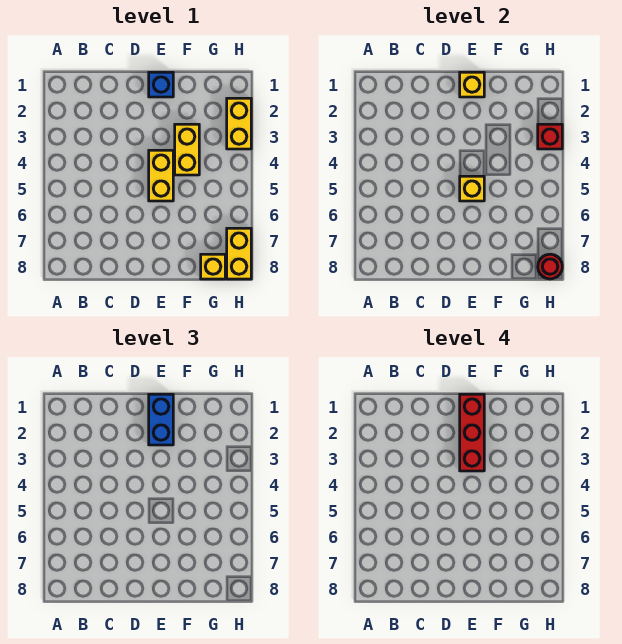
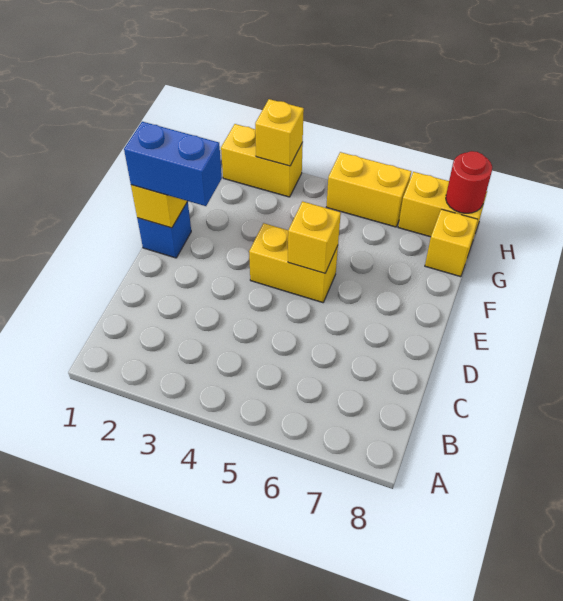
red brick E1:E3 level 4 -> none
yellow brick F3:F4 level 1 -> yellow brick H5:H6 level 1
red brick H3 level 2 -> yellow brick H3 level 2

